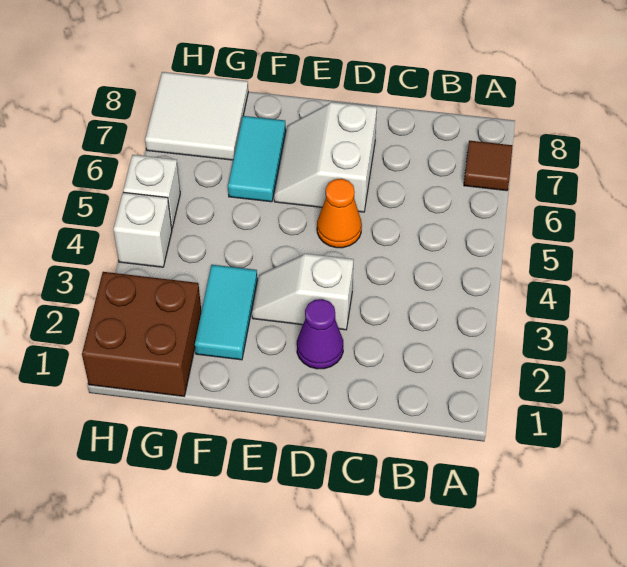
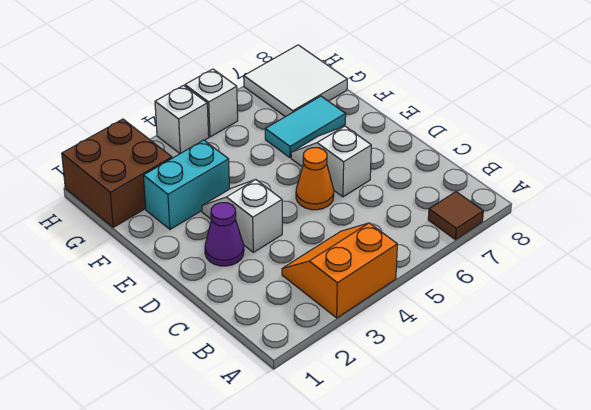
none -> orange slope A3:B4 level 1 top A
white slope D6:E7 level 1 top D -> white slope D6:E6 level 1 top D
cyan tile F2:F3 level 1 -> cyan brick F2:F3 level 1

